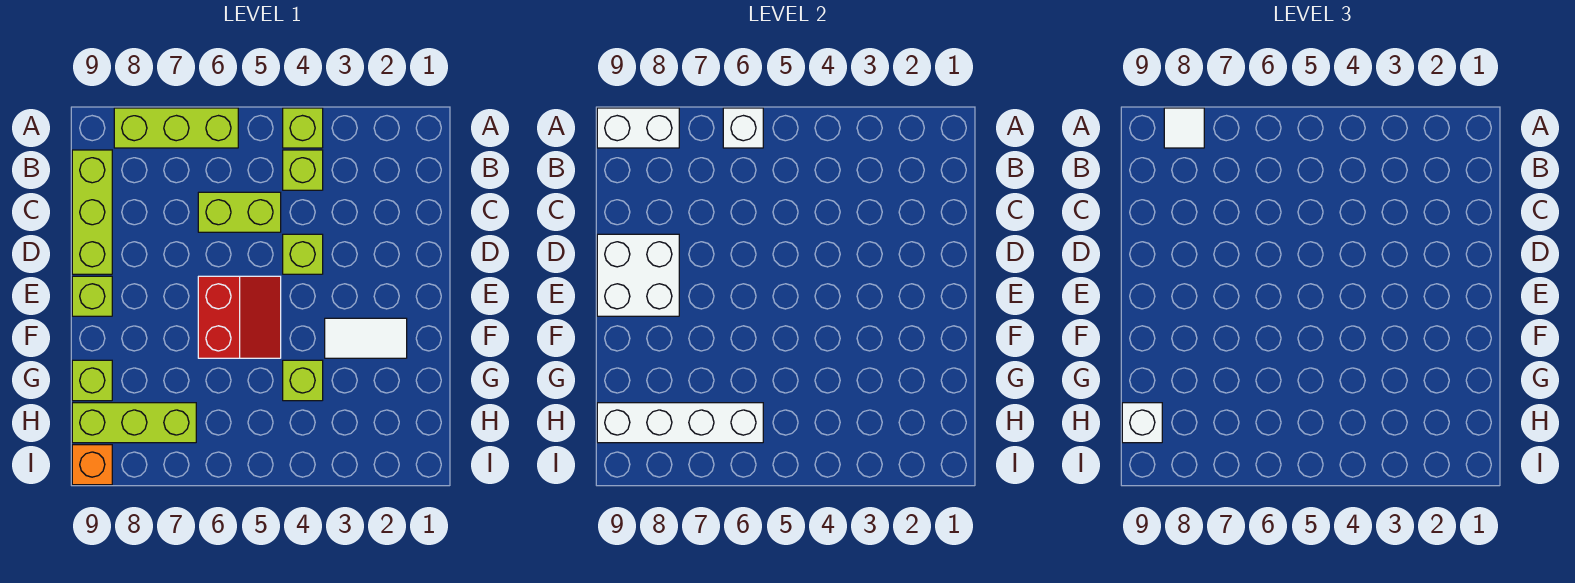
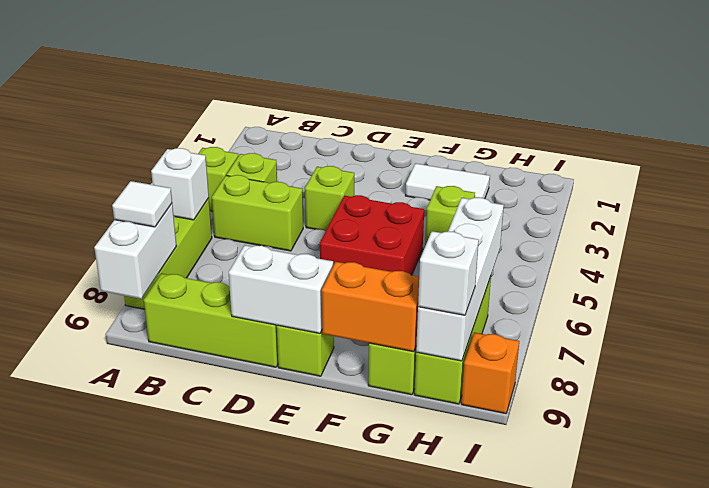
lime brick C5:C6 level 1 -> lime brick B5:C5 level 1
white brick D8:E9 level 2 -> white brick D9:E9 level 2
red slope E5:F6 level 1 top 6 -> red brick E5:F6 level 1
white tile F2:F3 level 1 -> white tile F2:G2 level 1
none -> orange brick F9:G9 level 2

